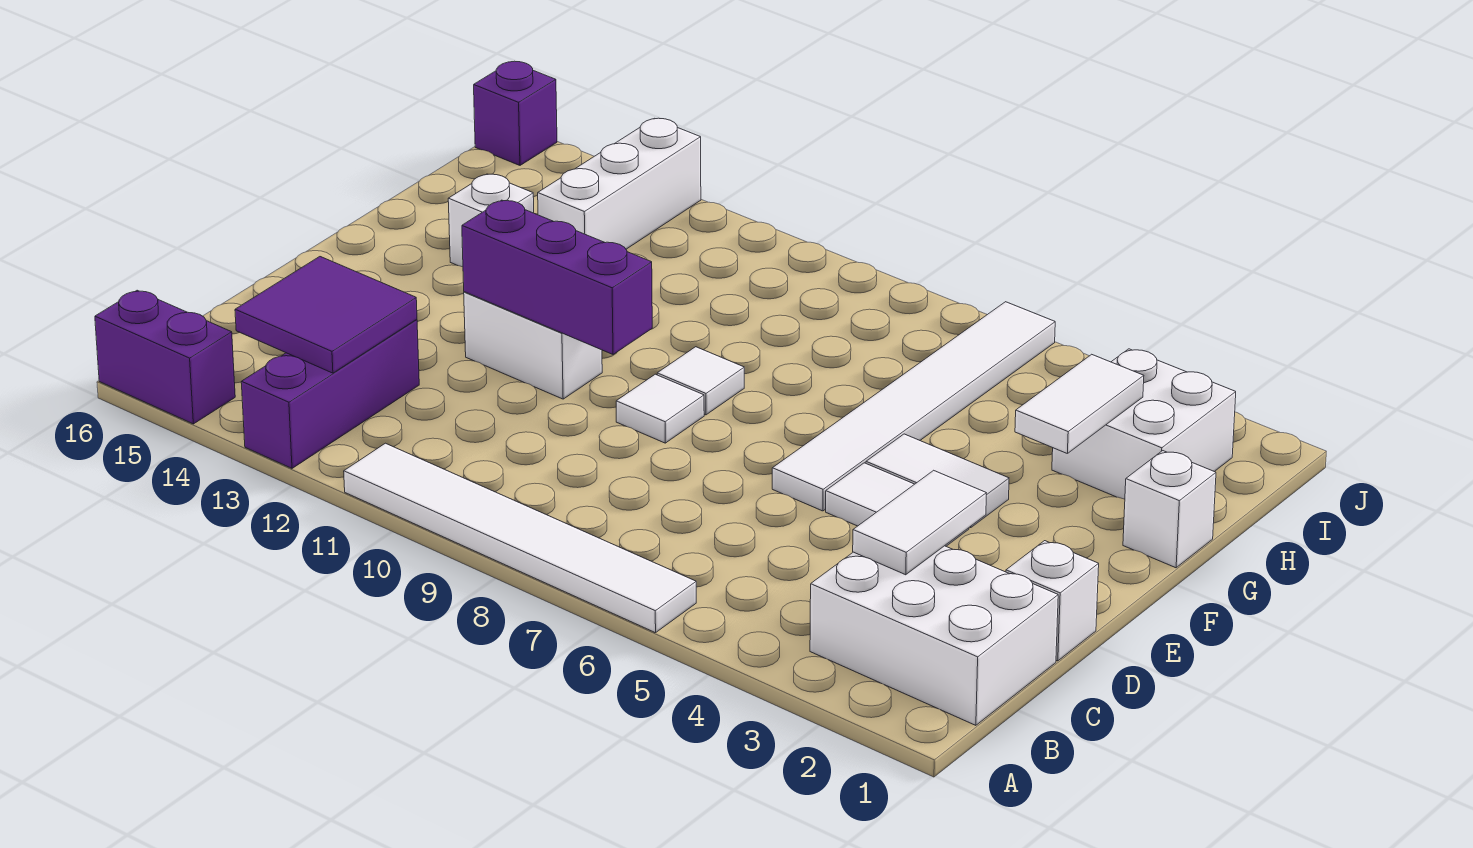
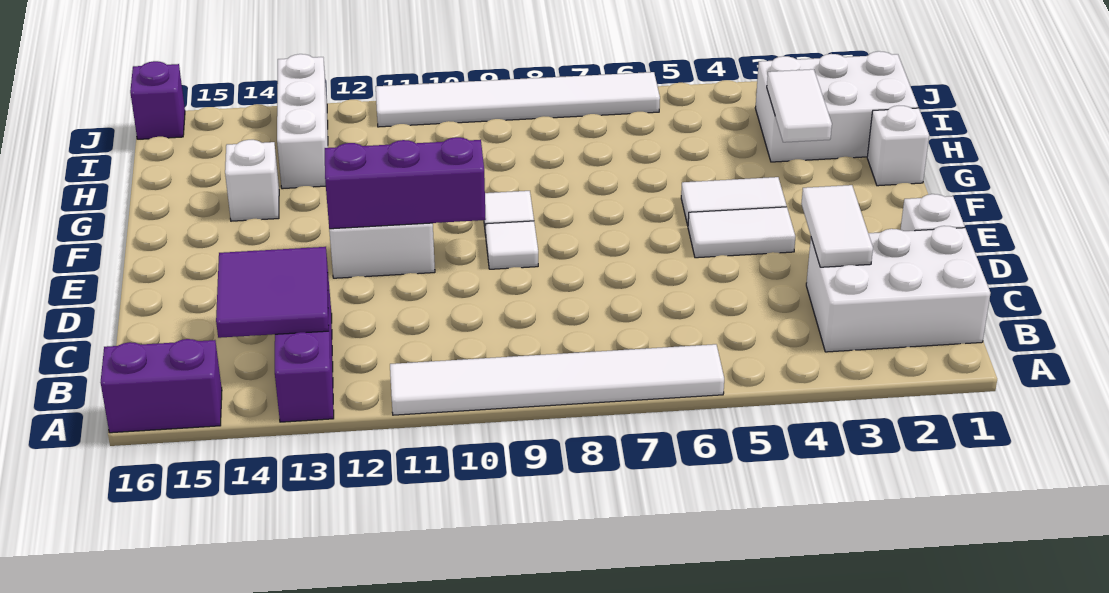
white tile E6:J6 level 1 -> white tile J6:J11 level 1
white brick H2:I3 level 1 -> white brick H1:I3 level 1

